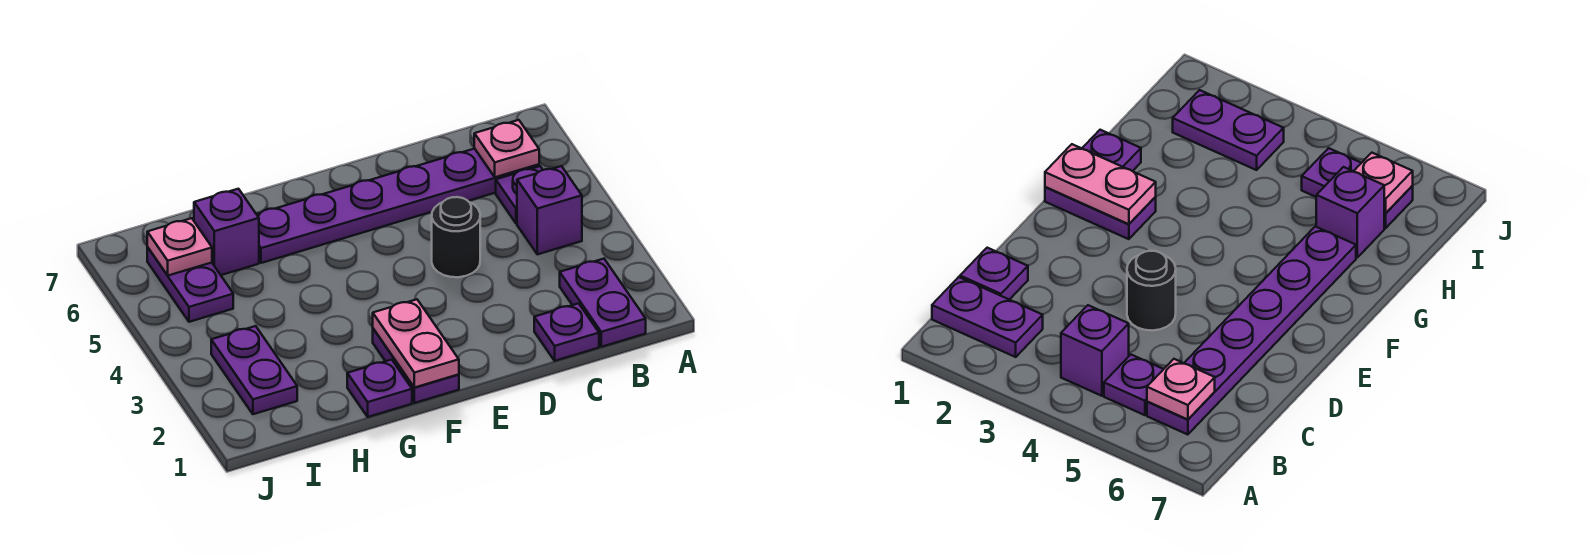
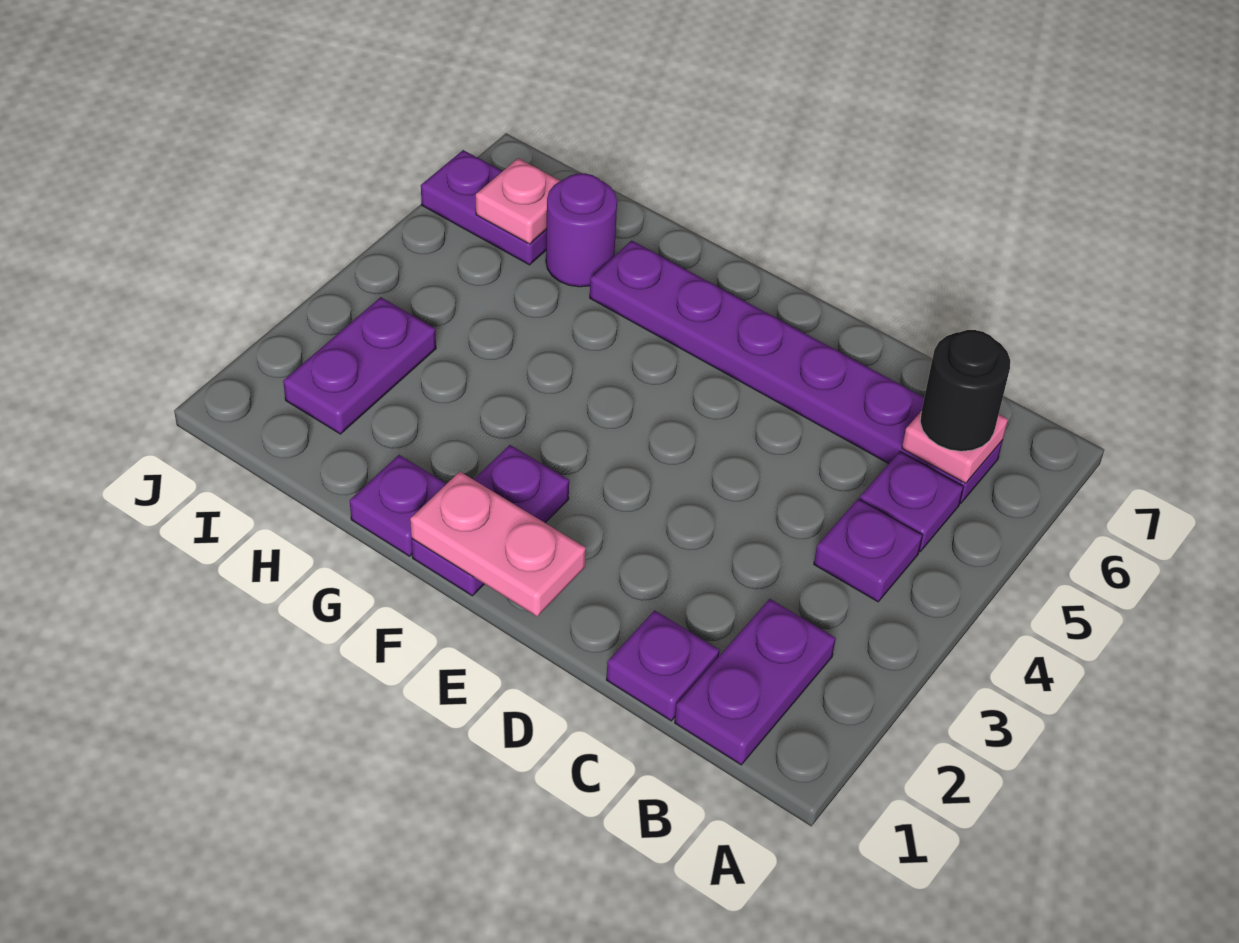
purple brick B4 level 1 -> purple plate B4 level 1
black round brick D4 level 1 -> black round brick B6 level 3
pink plate F1:F2 level 2 -> pink plate E1:F1 level 2
purple brick H6 level 1 -> purple round brick H6 level 1
purple plate I5:I6 level 1 -> purple plate I6:J6 level 1

